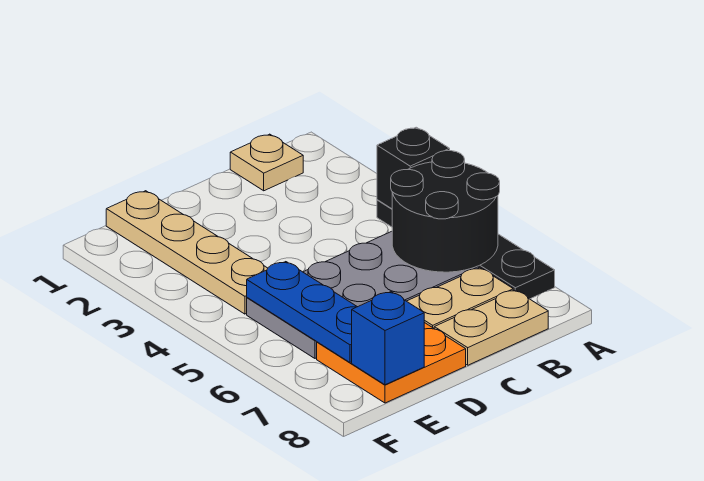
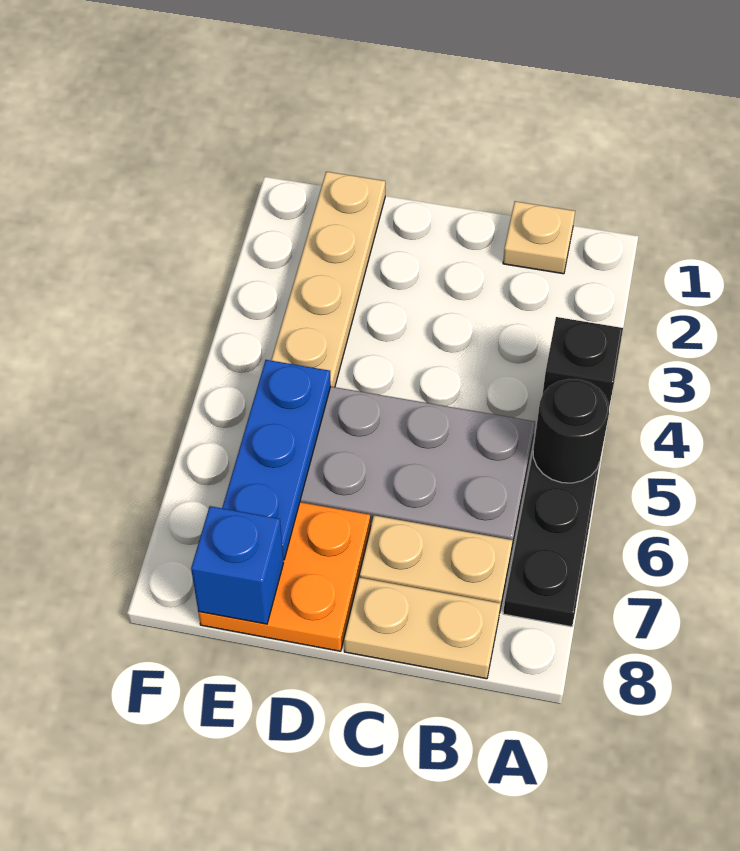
black round brick A5:B6 level 2 -> black round brick A5 level 2

